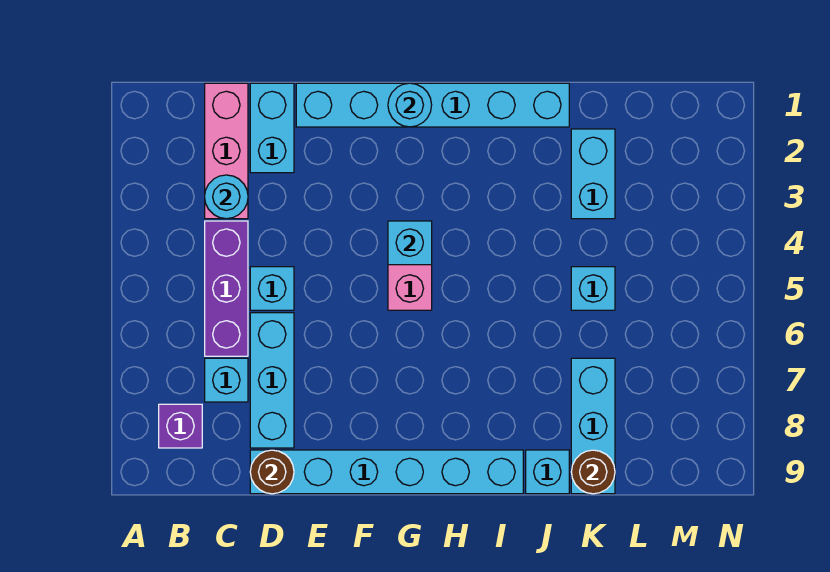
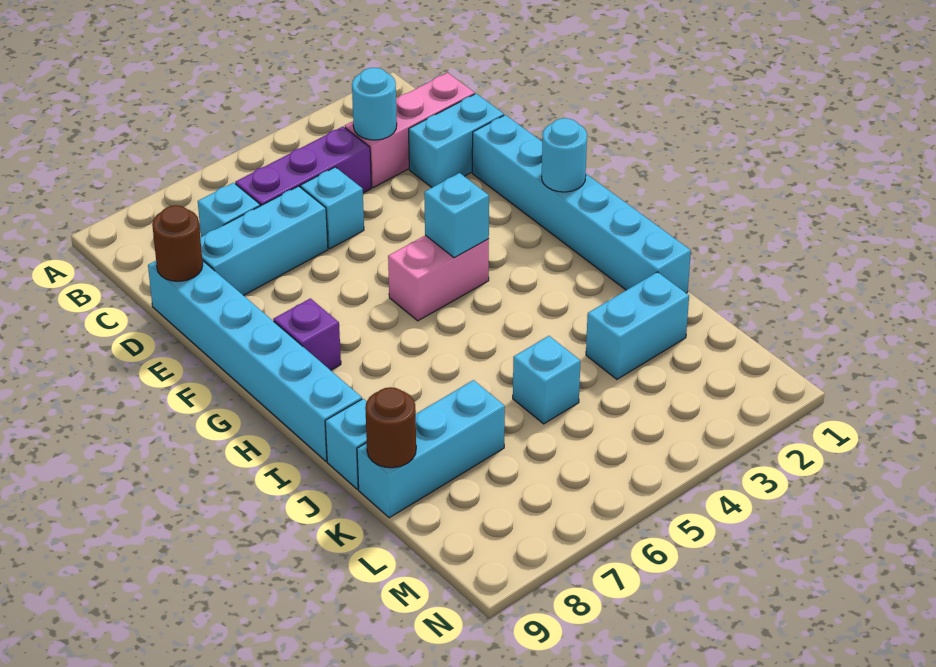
purple brick B8 level 1 -> purple brick G8 level 1

